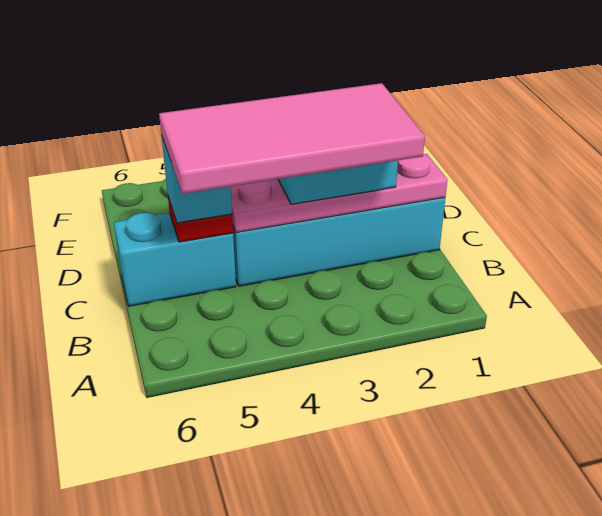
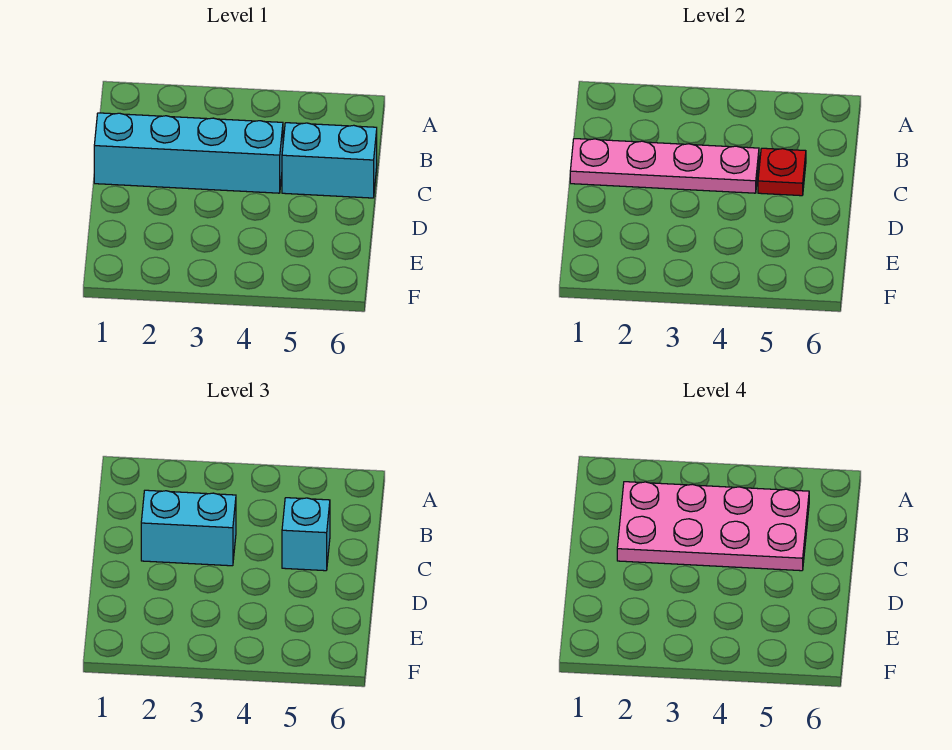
pink tile B2:C5 level 4 -> pink plate B2:C5 level 4

